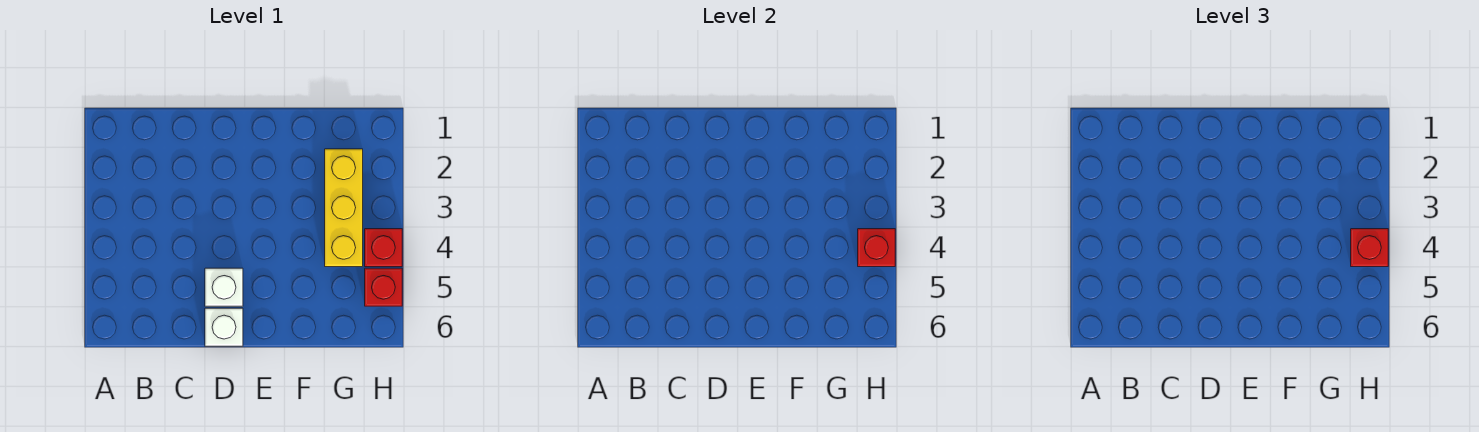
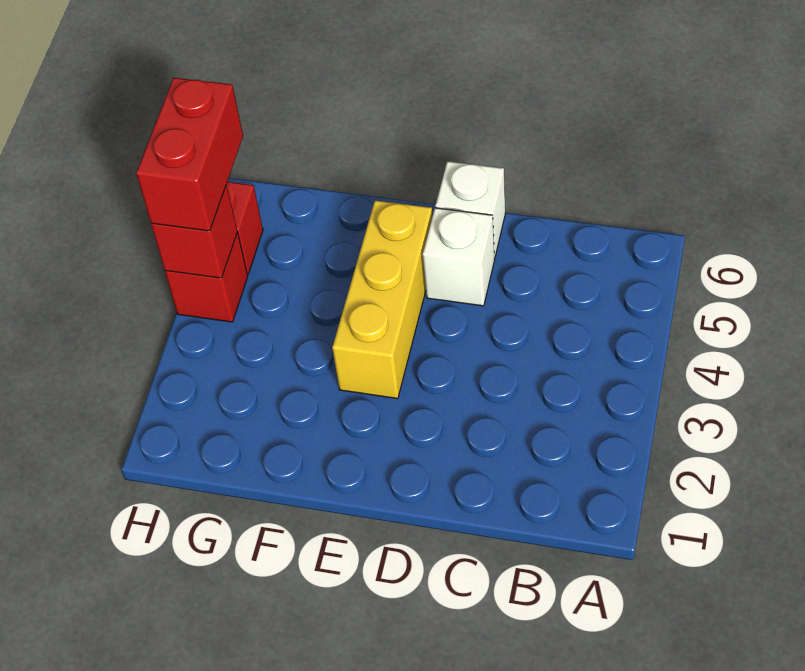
yellow brick G2:G4 level 1 -> yellow brick E3:E5 level 1
red brick H4 level 3 -> red brick H4:H5 level 3

